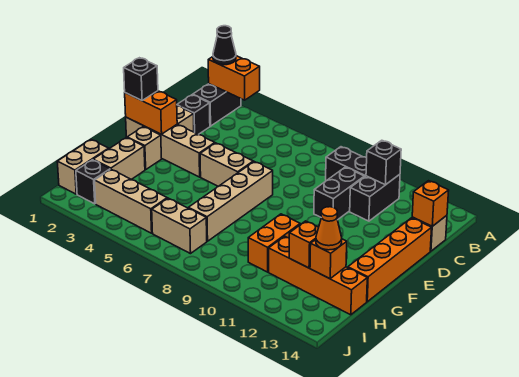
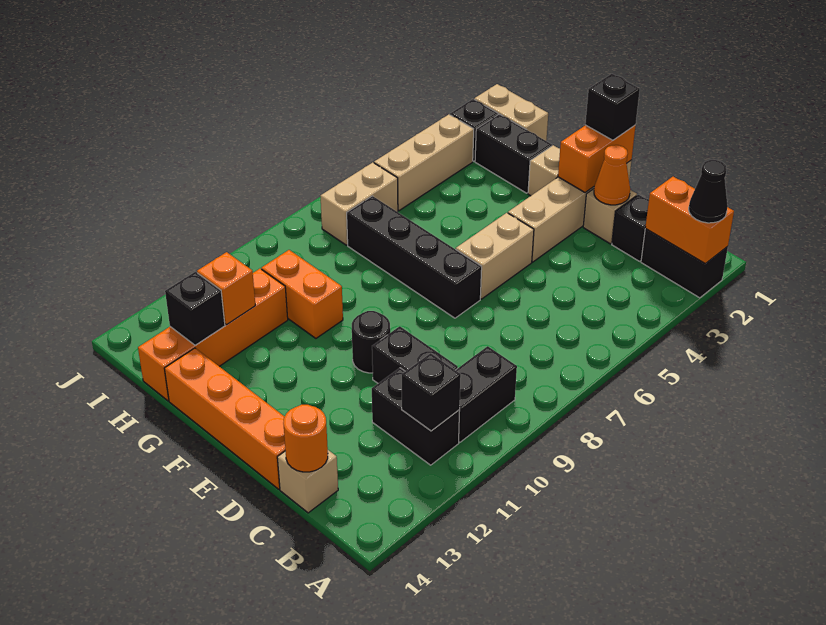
orange brick A2:A3 level 2 -> orange brick A2:B2 level 2
orange brick C14 level 2 -> orange round brick C14 level 2
tan brick E7:H7 level 1 -> black brick E7:H7 level 1
none -> black round brick E10 level 1
tan brick G2:H2 level 1 -> black brick G2:H2 level 1
orange brick H13 level 2 -> black brick H13 level 2
orange cone H13 level 3 -> orange cone D2 level 2

